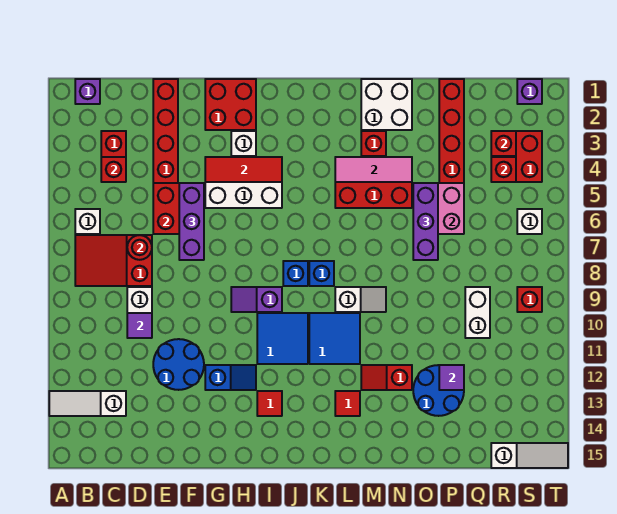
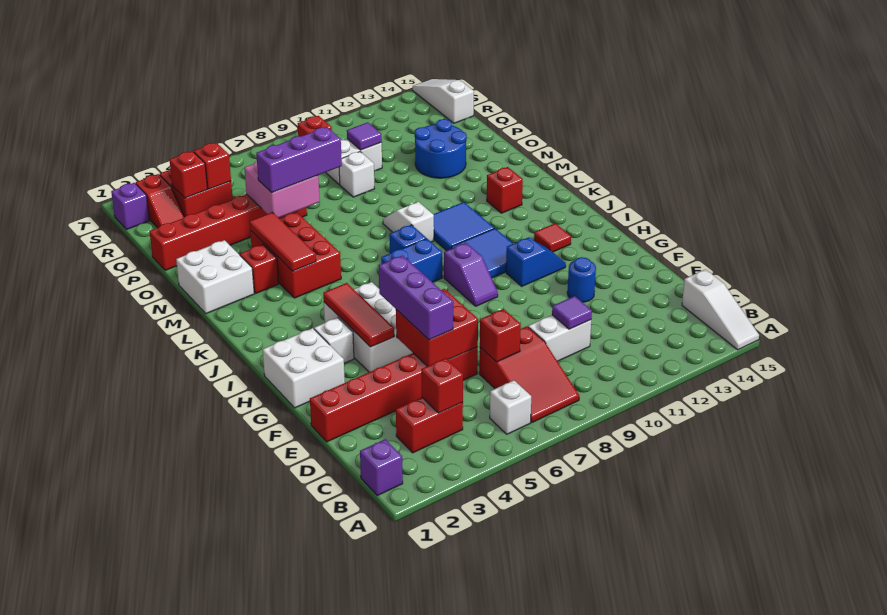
white slope A13:C13 level 1 top C -> white slope A15:C15 level 1 top C
red round brick D7 level 2 -> red brick D7 level 2
blue round brick E11:F12 level 1 -> blue round brick F12 level 1
purple brick F5:F7 level 3 -> purple brick E5:G5 level 3
red brick G1:H2 level 1 -> white brick G1:H2 level 1
blue slope G12:H12 level 1 top G -> blue slope H11:H12 level 1 top 11
blue brick J8 level 1 -> blue brick J7:J8 level 1
pink tile L4:N4 level 2 -> red tile L4:N4 level 2
red tile L13 level 1 -> red brick L13 level 1
red slope M12:N12 level 1 top N -> red slope R2:S2 level 1 top S
purple tile P12 level 2 -> purple tile Q10 level 2
white brick S6 level 1 -> white brick P9 level 1

